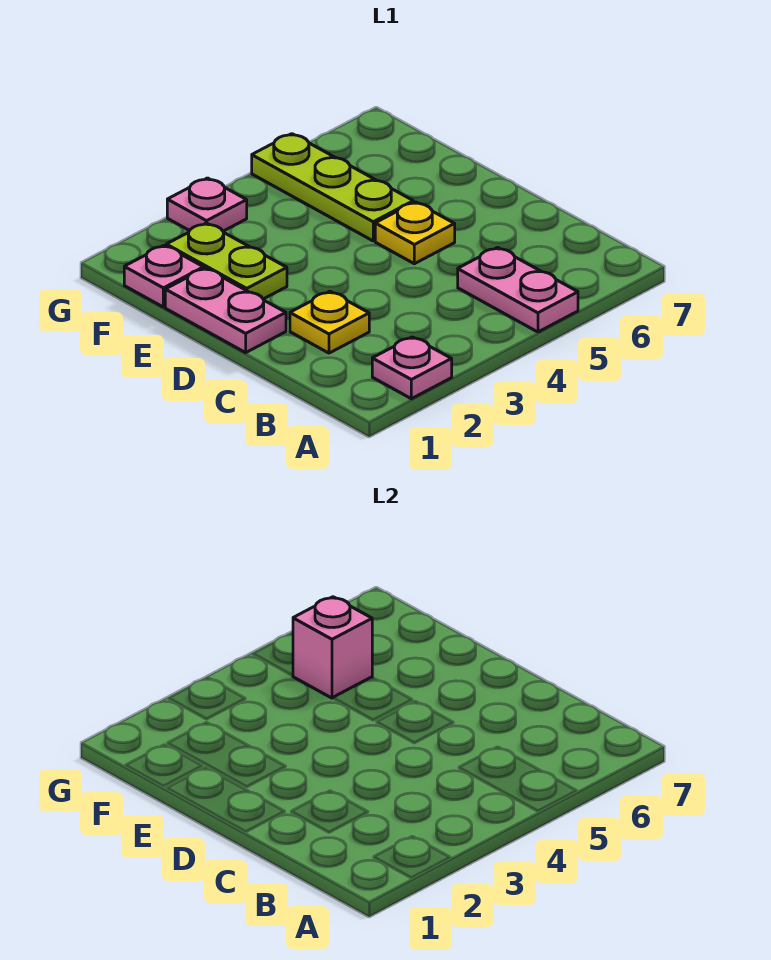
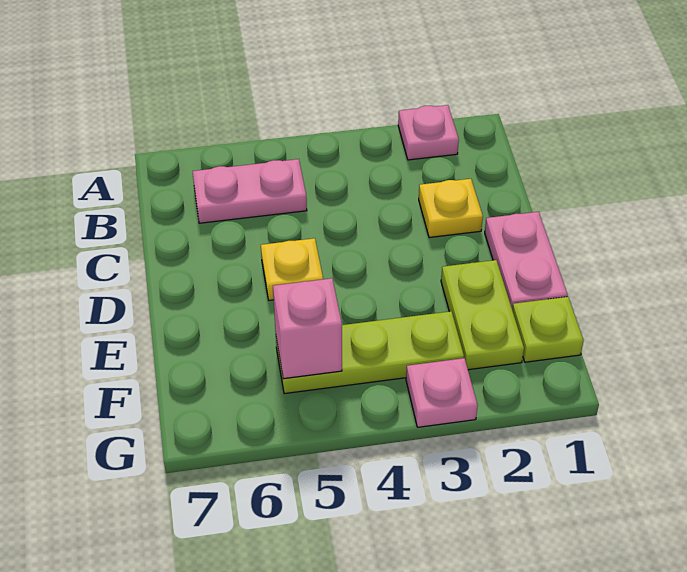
pink plate A5:B5 level 1 -> pink plate B5:B6 level 1
lime plate E5:G5 level 1 -> lime plate F3:F5 level 1
pink plate F1 level 1 -> lime plate F1 level 1

